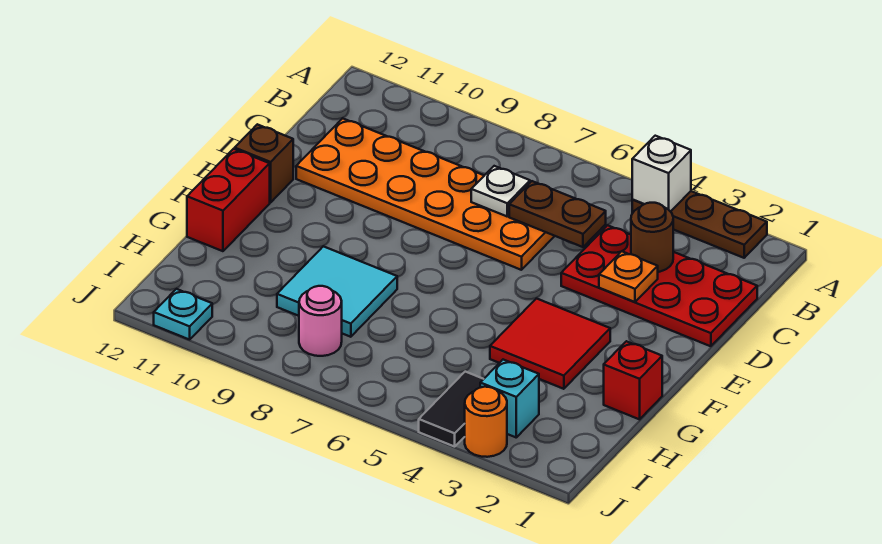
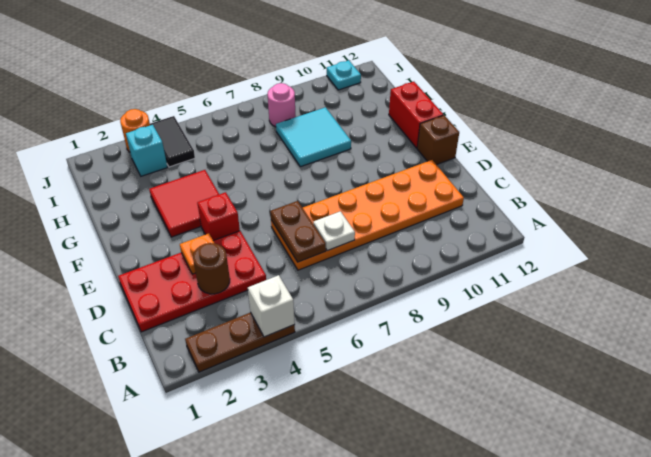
brown plate C5:C6 level 2 -> brown plate C6:D6 level 2
red brick G1 level 1 -> red brick E4 level 1

